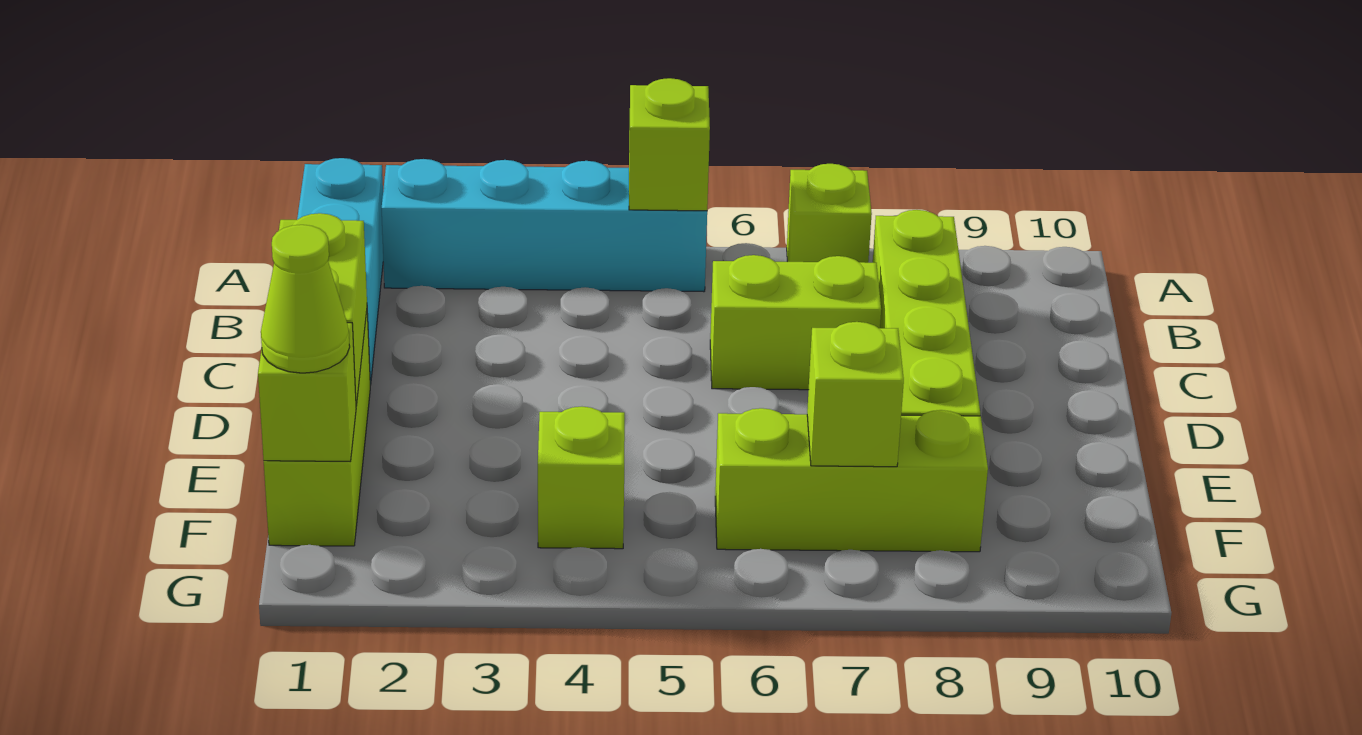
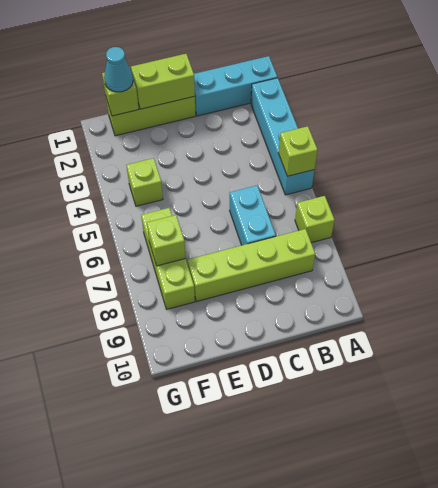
lime brick C6:C7 level 1 -> cyan brick C6:C7 level 1
lime cone F1 level 3 -> cyan cone F1 level 3

